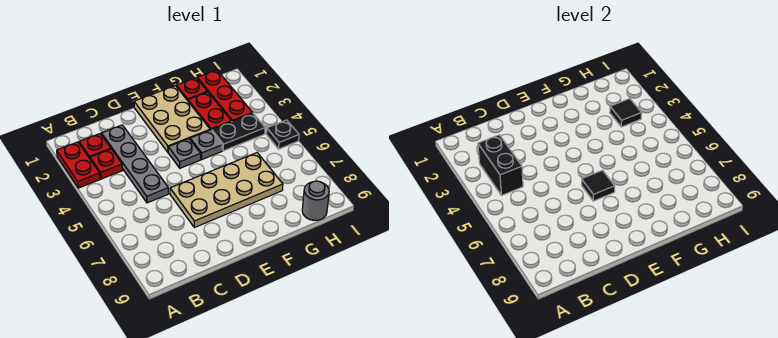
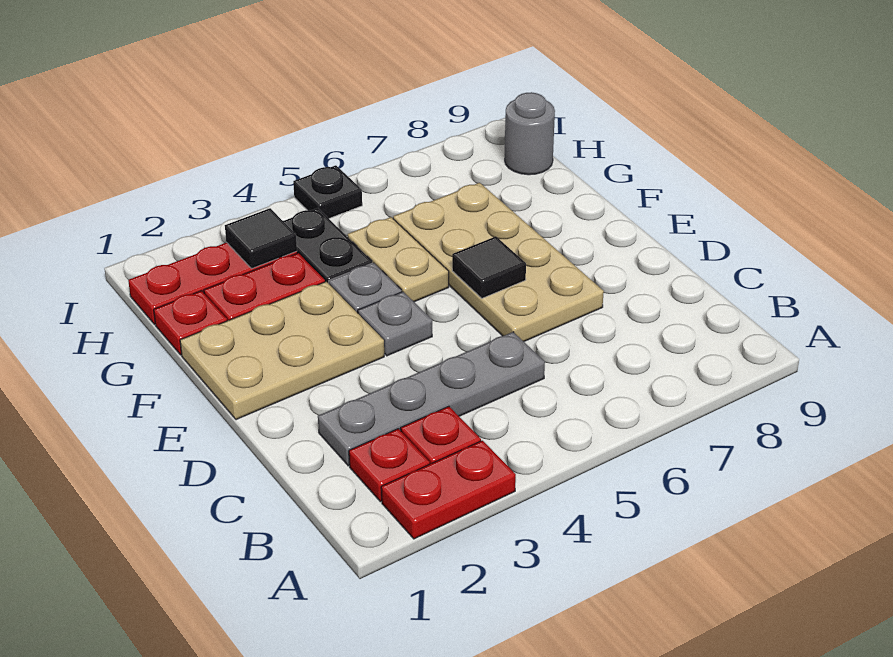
black brick B3:B4 level 2 -> none
none -> tan plate F5:G5 level 1

